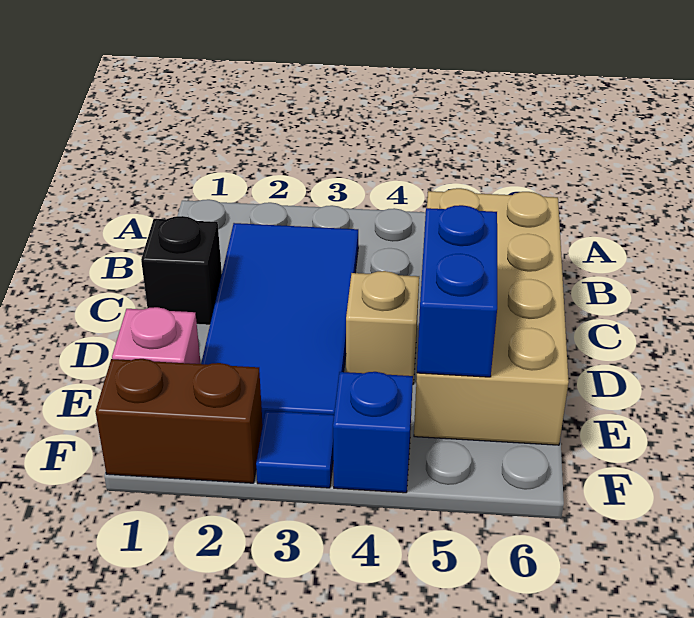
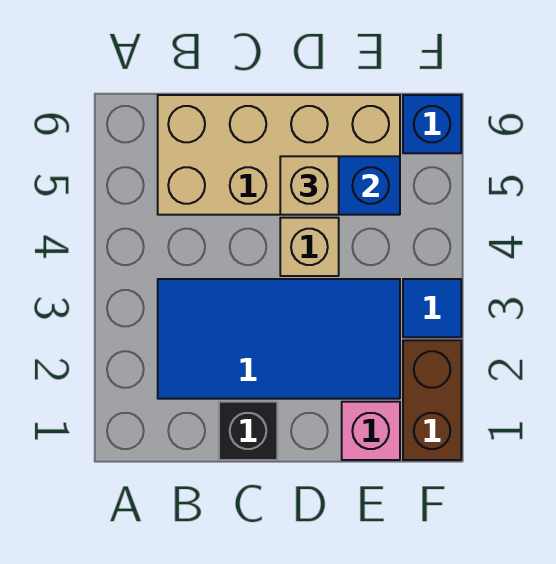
none -> tan brick D5 level 3
blue brick F4 level 1 -> blue brick F6 level 1

